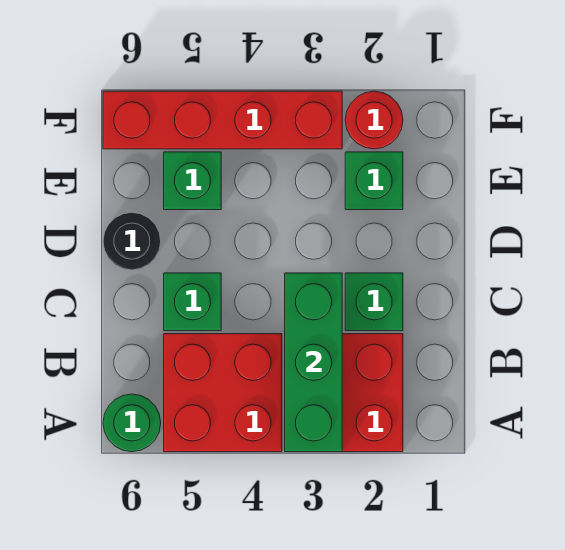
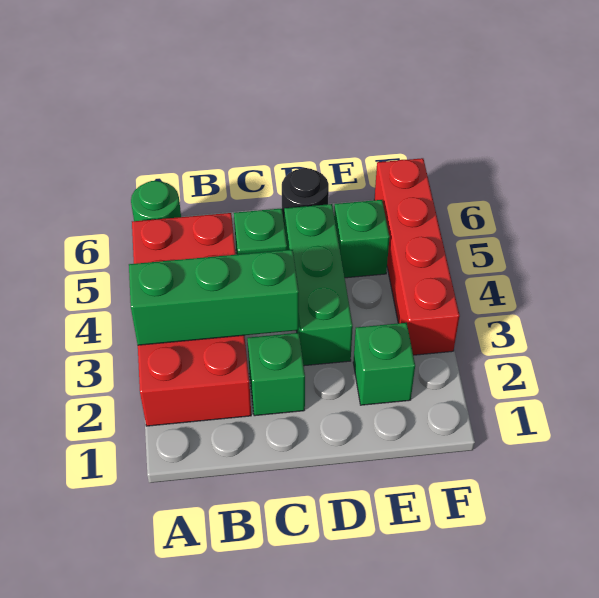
none -> green brick D3:D5 level 1
red round brick F2 level 1 -> none

